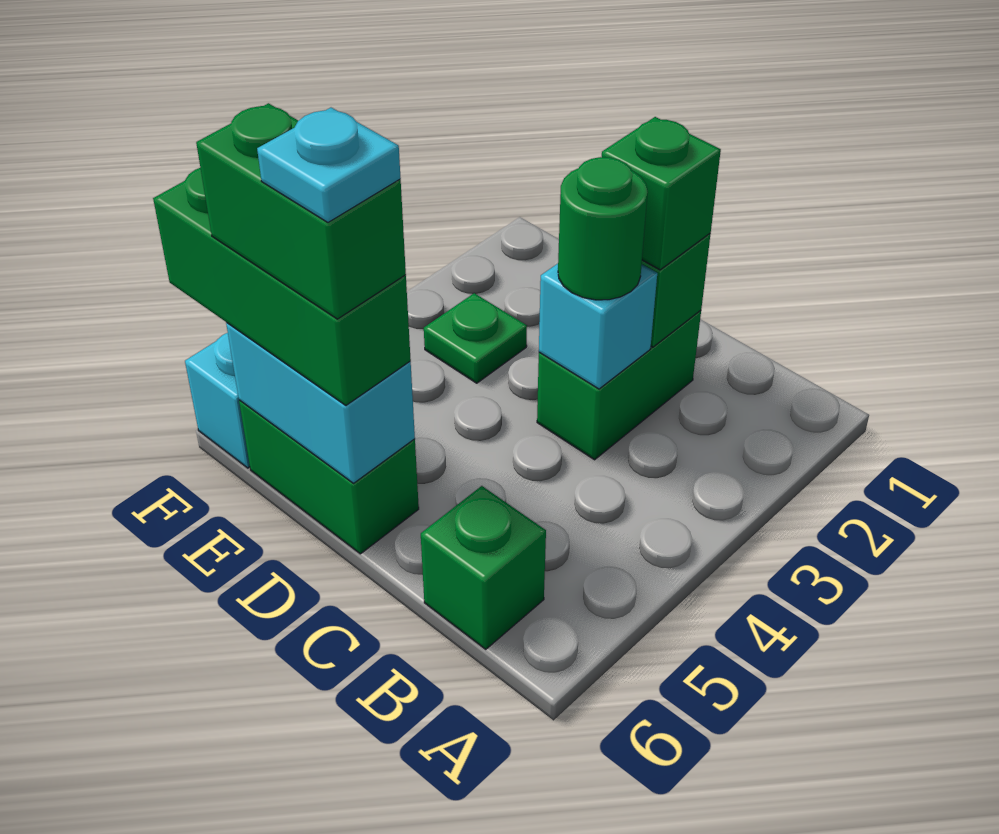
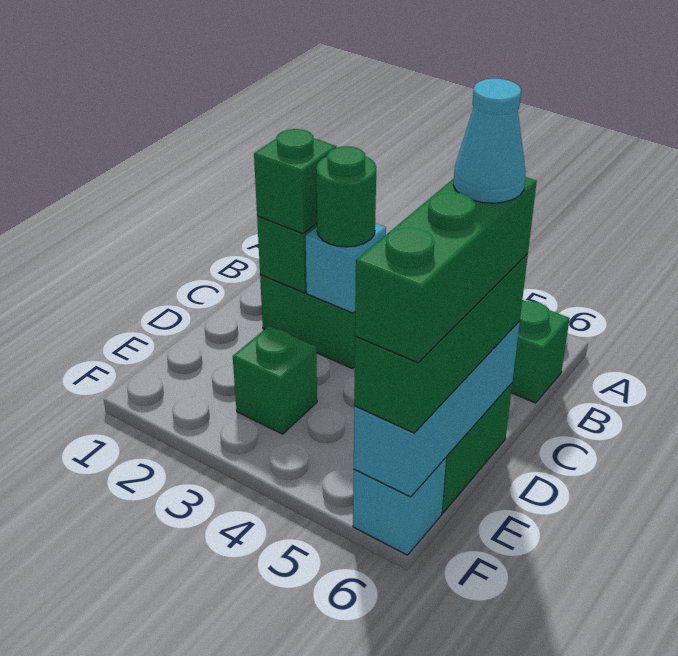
cyan brick D6:E6 level 2 -> cyan brick D6:F6 level 2
green brick D6:E6 level 4 -> green brick D6:F6 level 4
cyan plate D6 level 5 -> cyan cone D6 level 5
green plate E3 level 1 -> green brick E3 level 1

